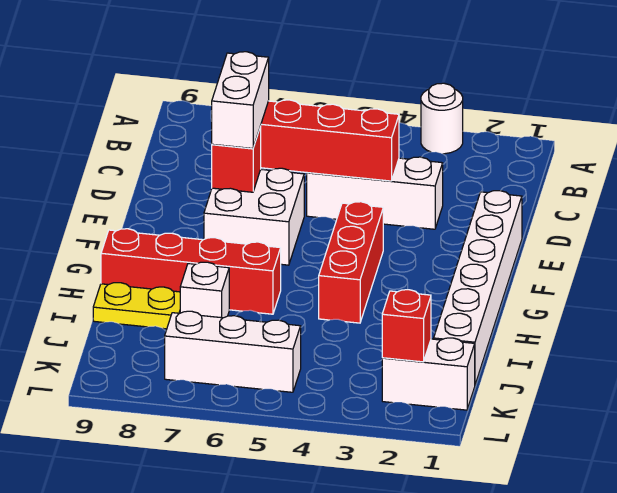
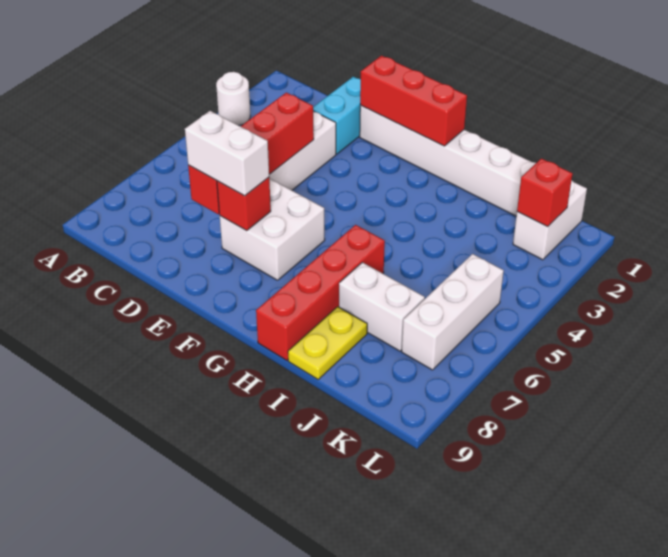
none -> cyan brick D1:D2 level 1
red brick F4:H4 level 1 -> red brick E1:G1 level 2
white brick I7 level 1 -> white brick I7:J7 level 1

